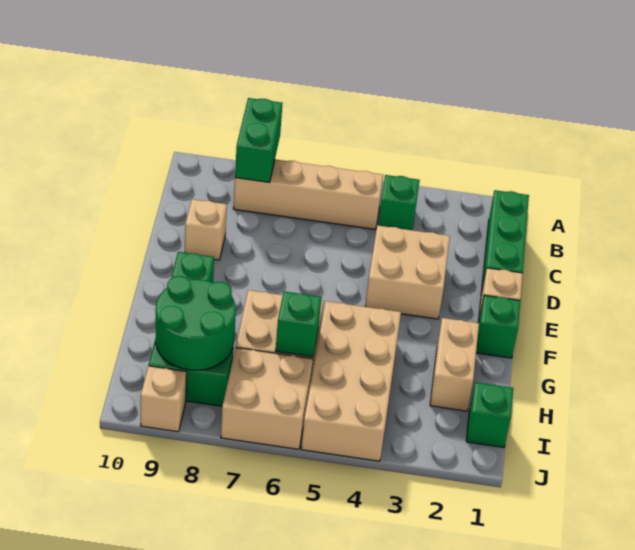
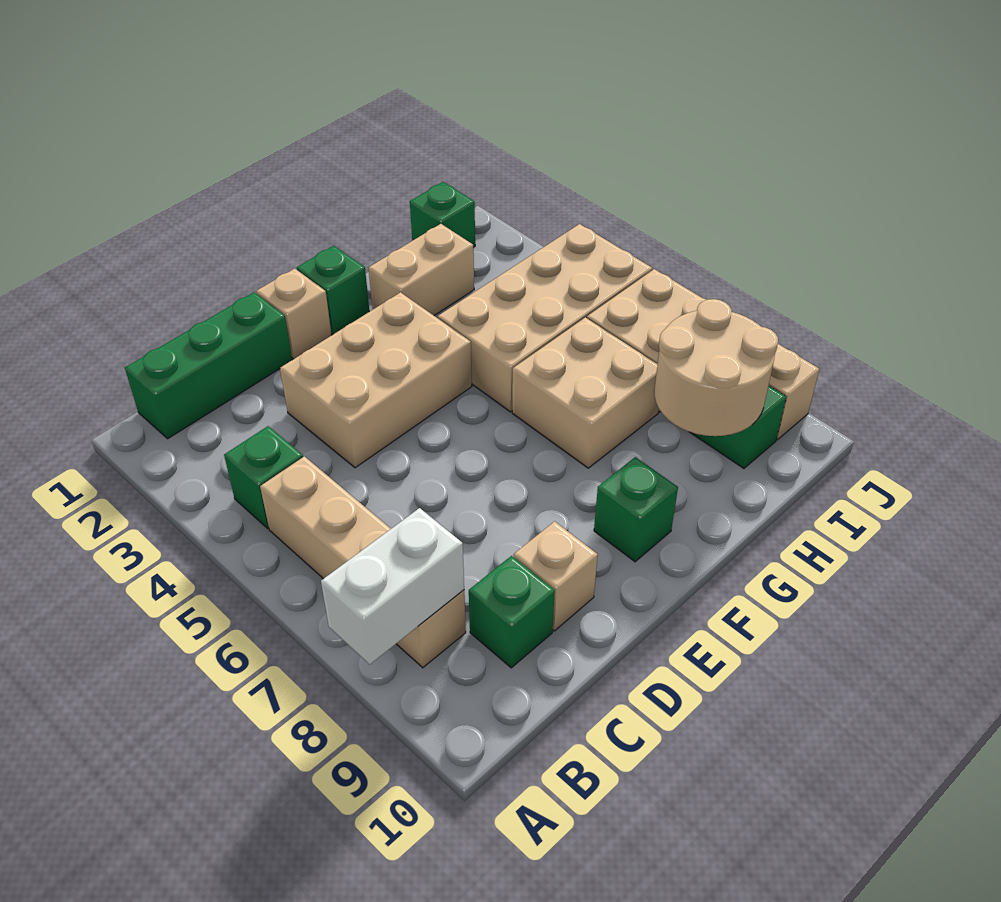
green brick A8:B8 level 2 -> white brick A8:B8 level 2
tan brick D3:E4 level 1 -> tan brick D3:F4 level 1
green brick H6 level 2 -> green brick C9 level 1
green round brick H8:I9 level 2 -> tan round brick H8:I9 level 2

